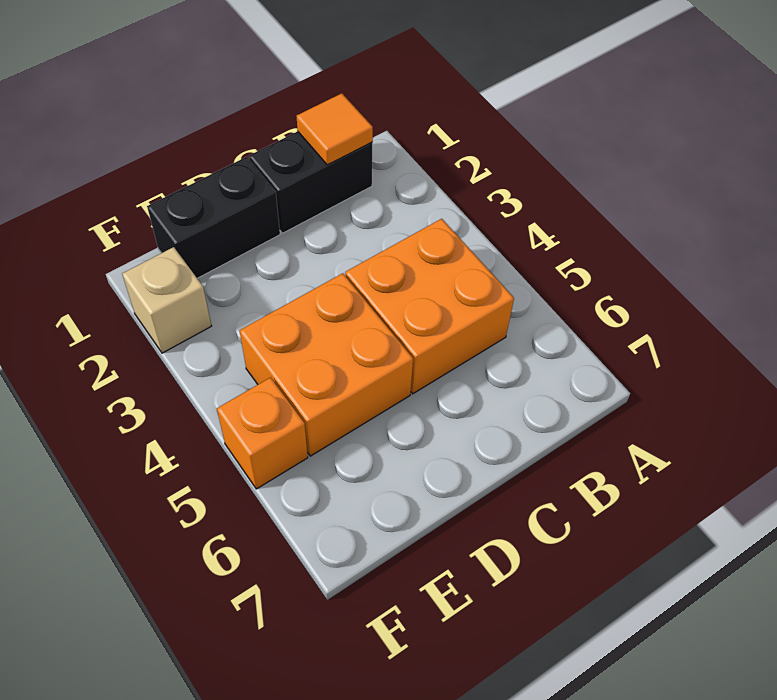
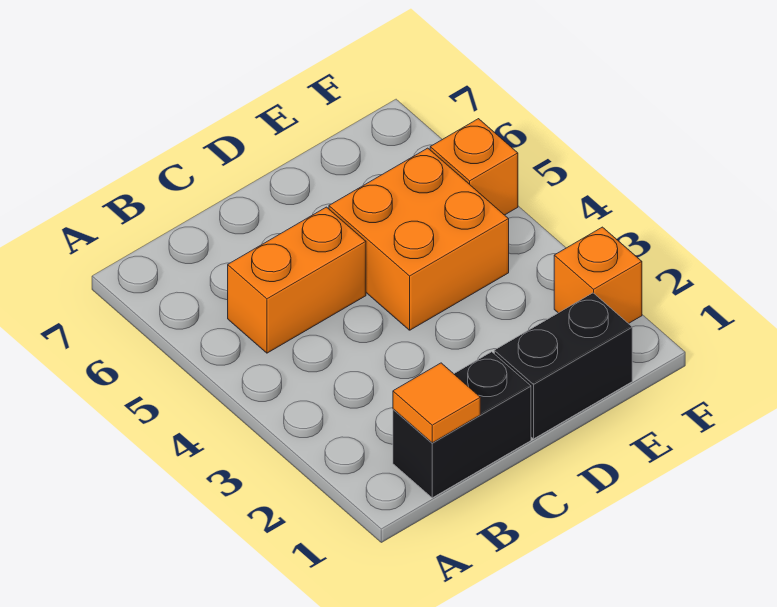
orange brick B4:C5 level 1 -> orange brick B5:C5 level 1
tan brick F2 level 1 -> orange brick F2 level 1

